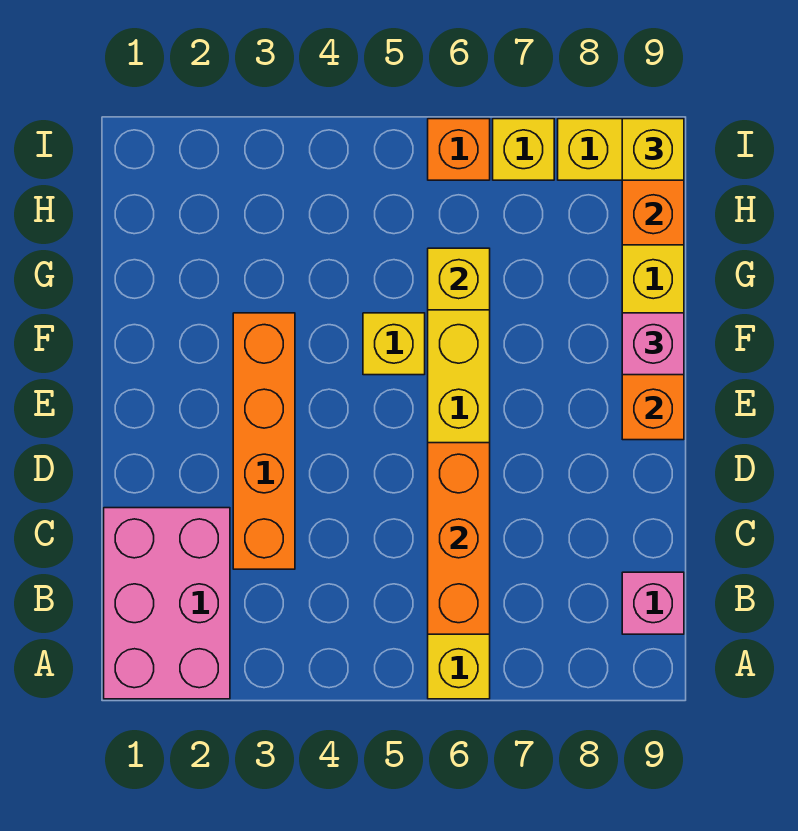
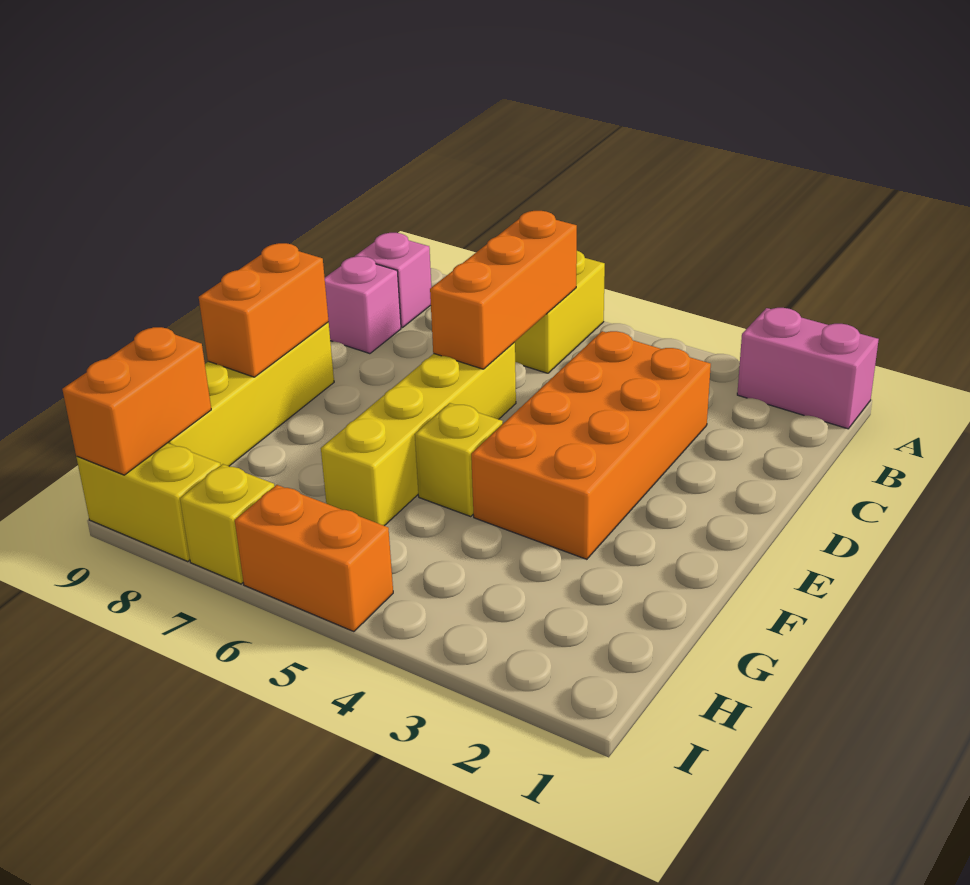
pink brick A1:C2 level 1 -> pink brick A1:A2 level 1
orange brick C3:F3 level 1 -> orange brick C3:F4 level 1
pink brick F9 level 3 -> pink brick C9 level 1
yellow brick G6 level 2 -> none
orange brick I6 level 1 -> orange brick I5:I6 level 1
yellow brick I9 level 3 -> none

